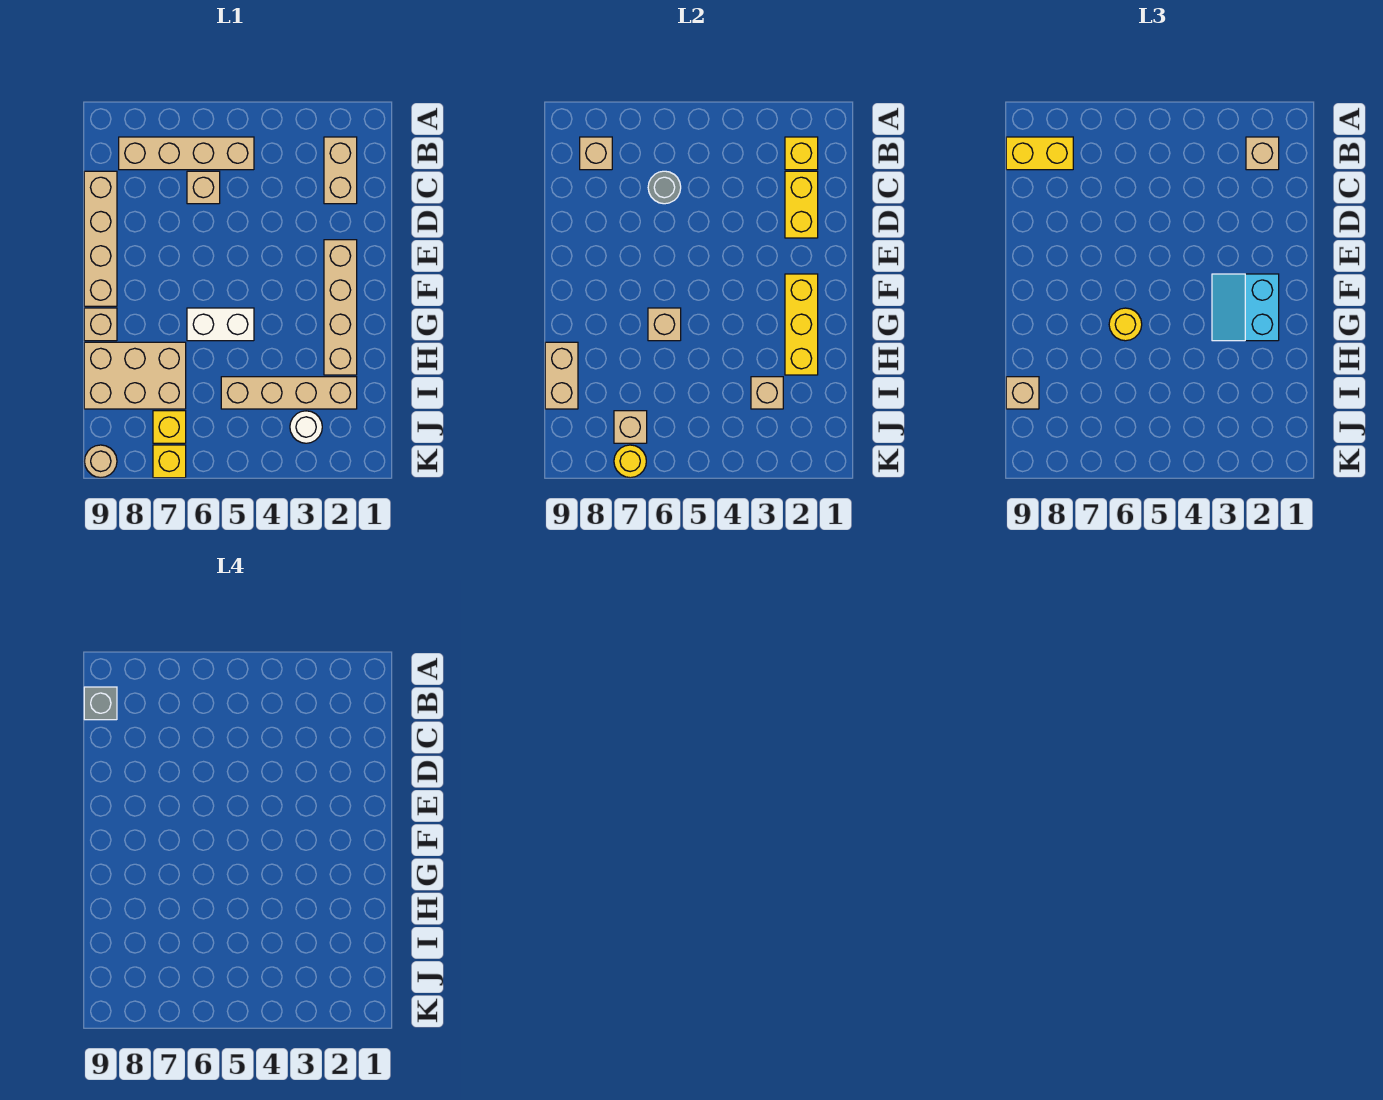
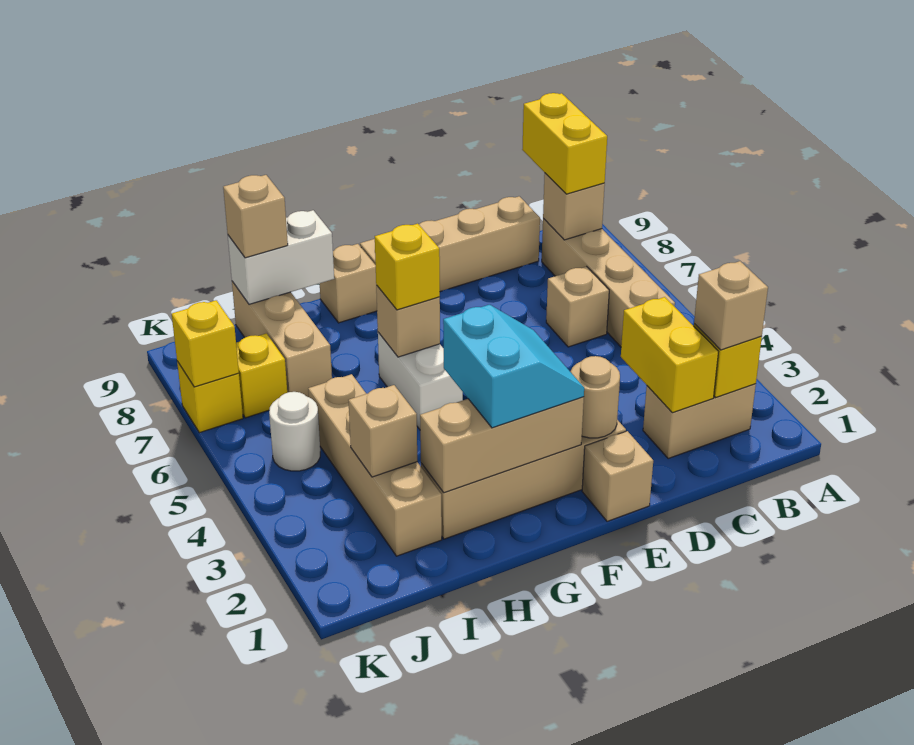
grey brick B9 level 4 -> none
yellow brick C2:D2 level 2 -> yellow brick C2:C3 level 2
grey round brick C6 level 2 -> none
yellow brick F2:H2 level 2 -> tan brick F2:H2 level 2
cyan slope F2:G3 level 3 top 2 -> cyan slope F2:G3 level 3 top G
yellow round brick G6 level 3 -> yellow brick G6 level 3
tan brick H7:I9 level 1 -> tan brick I7:I9 level 1
tan brick H9:I9 level 2 -> white brick H9:I9 level 2
white round brick J3 level 1 -> white round brick J5 level 1
tan brick J7 level 2 -> tan brick E1 level 1
yellow round brick K7 level 2 -> yellow brick K7 level 2
tan round brick K9 level 1 -> tan round brick E2 level 2

